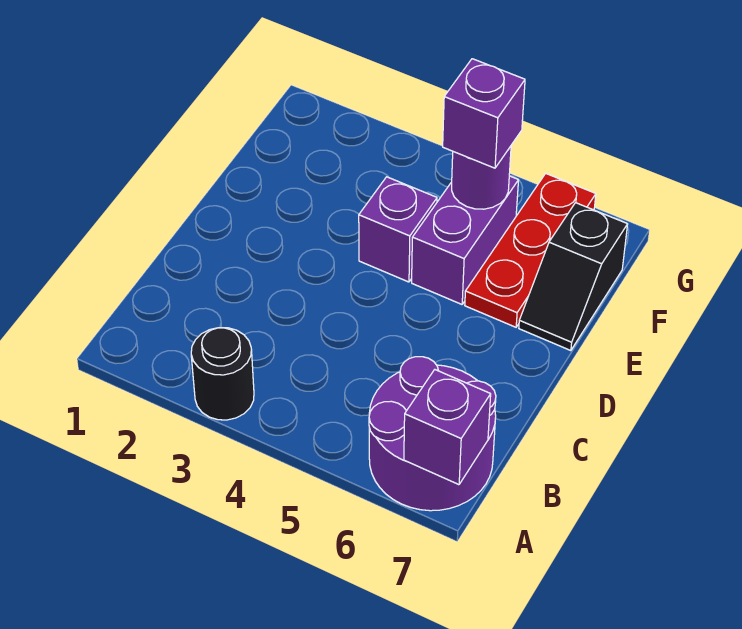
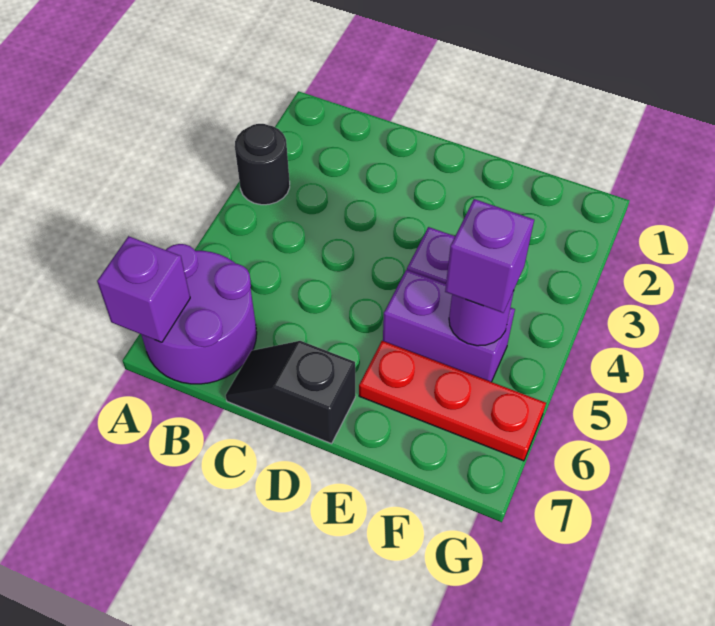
black slope E7:F7 level 1 top F -> black slope C7:D7 level 1 top D

